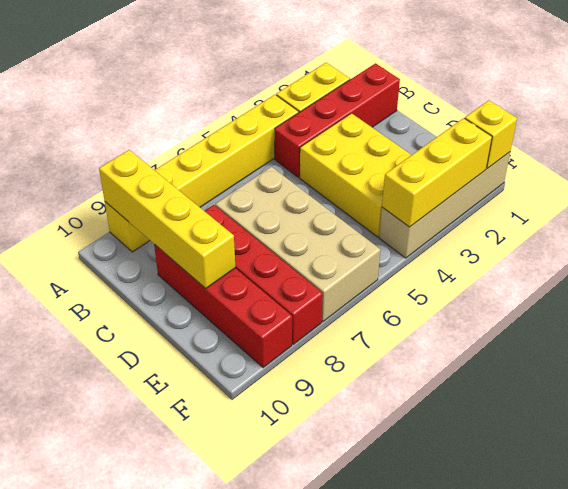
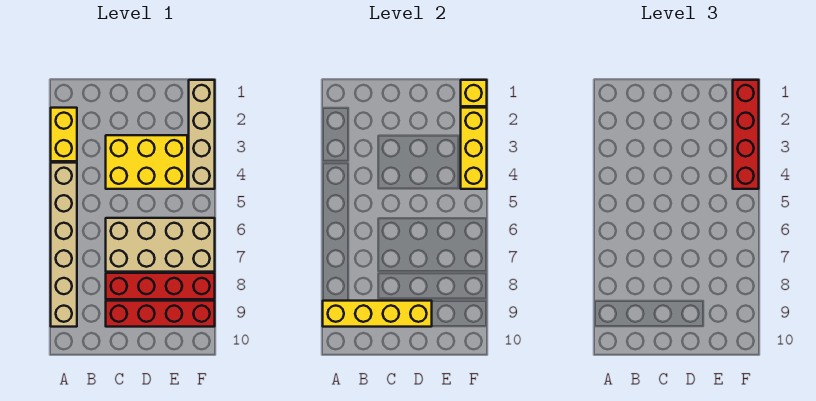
yellow brick A4:A9 level 1 -> tan brick A4:A9 level 1
red brick B1:B4 level 1 -> red brick F1:F4 level 3

